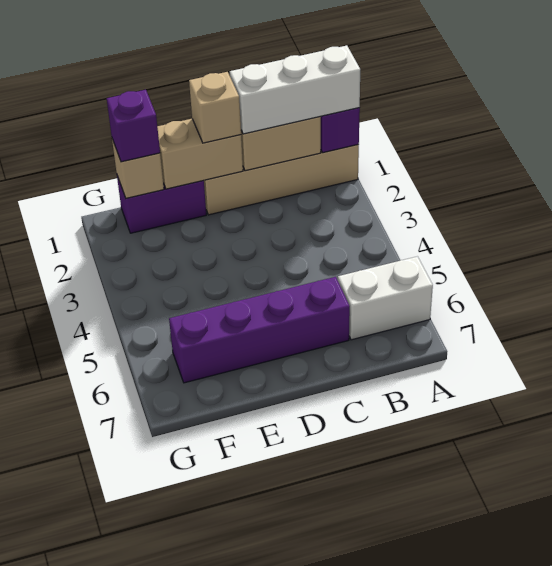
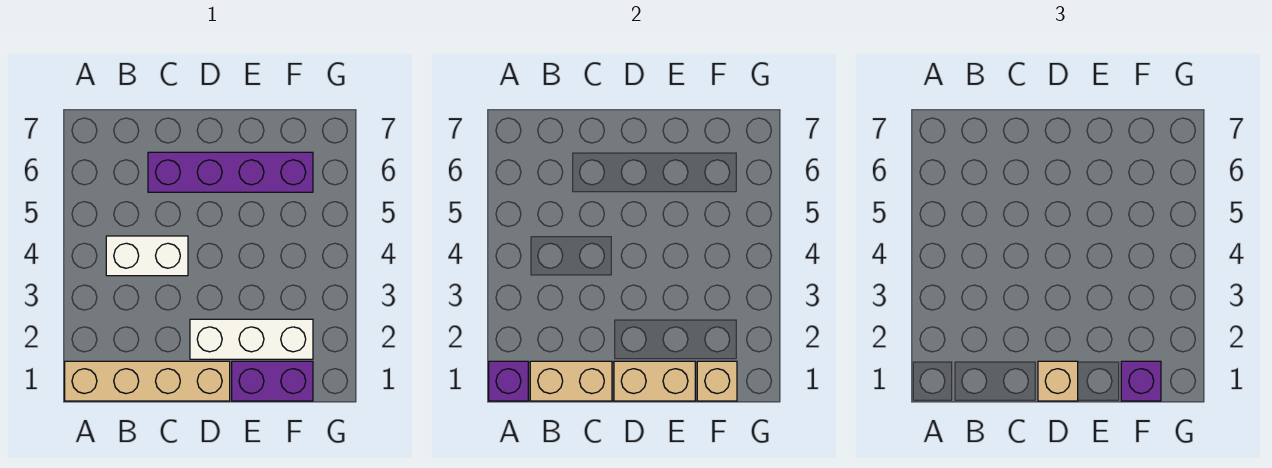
white brick A1:C1 level 3 -> white brick D2:F2 level 1
white brick A6:B6 level 1 -> white brick B4:C4 level 1

